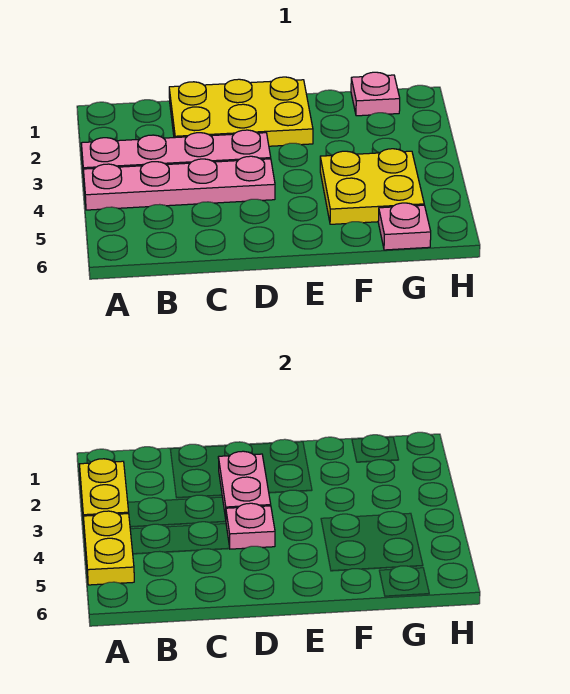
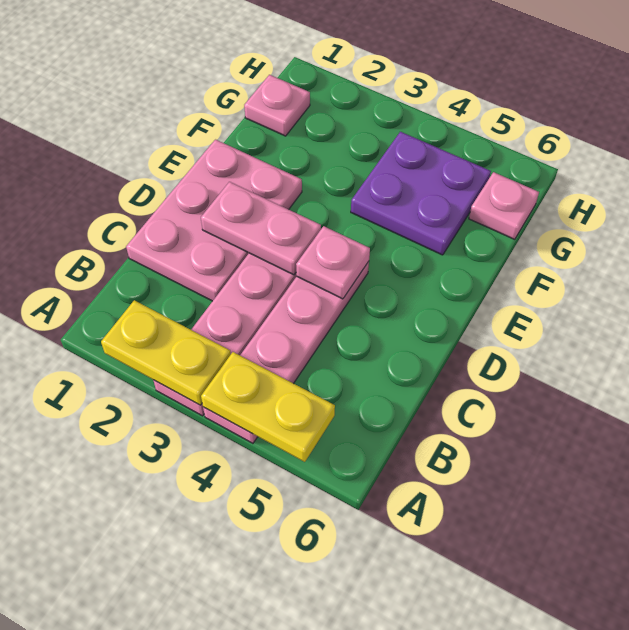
yellow plate C1:E2 level 1 -> pink plate C1:E2 level 1
yellow plate F4:G5 level 1 -> purple plate F4:G5 level 1

